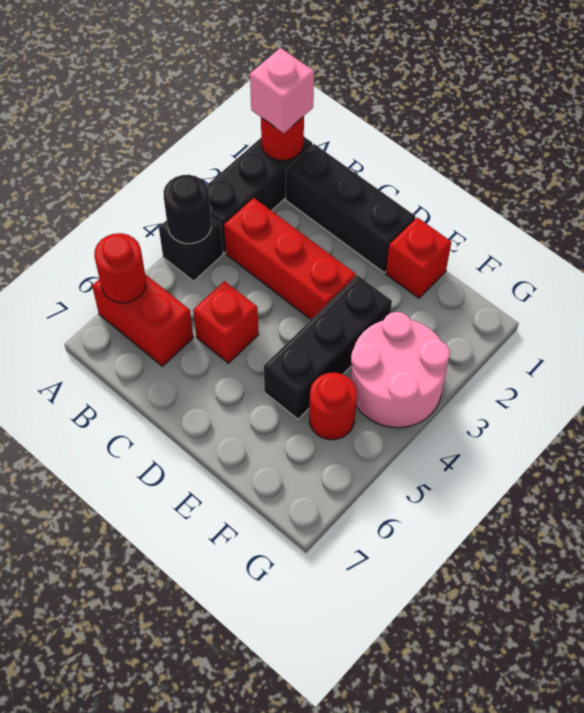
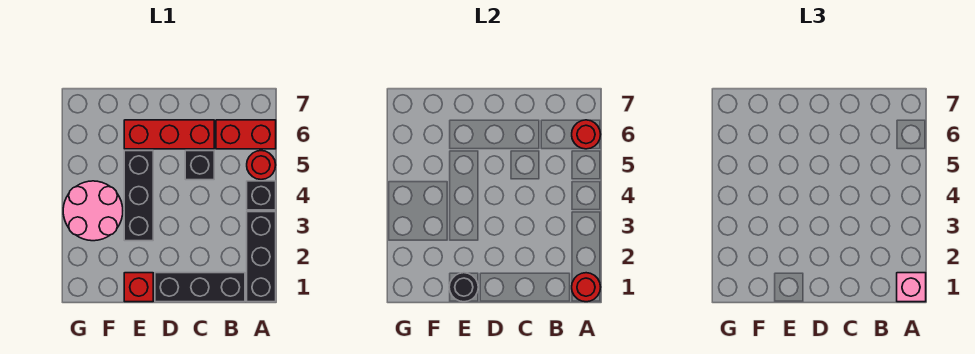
black round brick A4 level 2 -> black round brick E1 level 2
red brick B3:D3 level 1 -> red brick C6:E6 level 1
red brick C5 level 1 -> black brick C5 level 1
red round brick F5 level 1 -> red round brick A5 level 1

